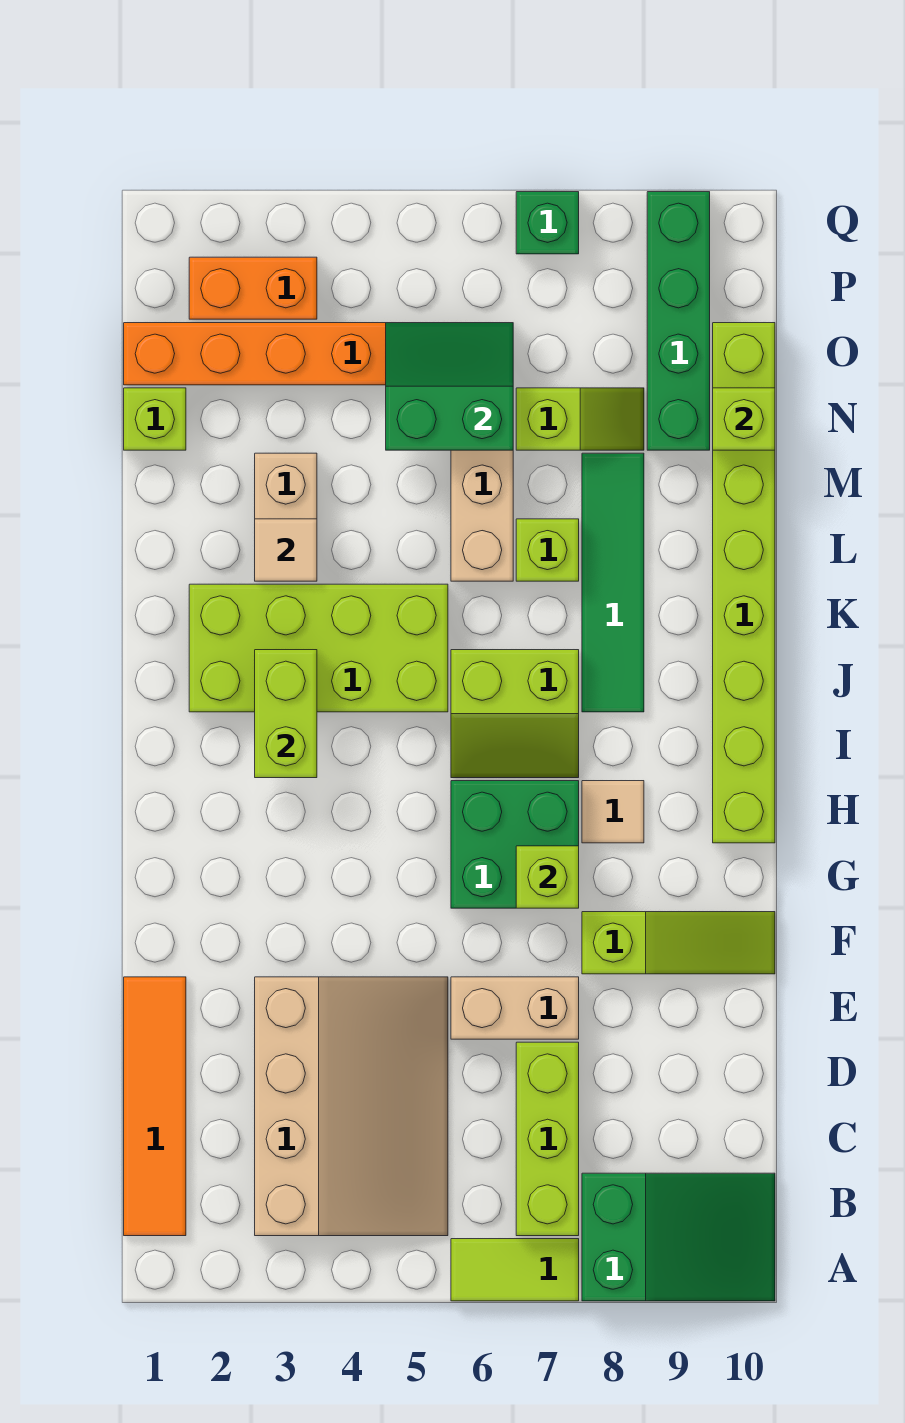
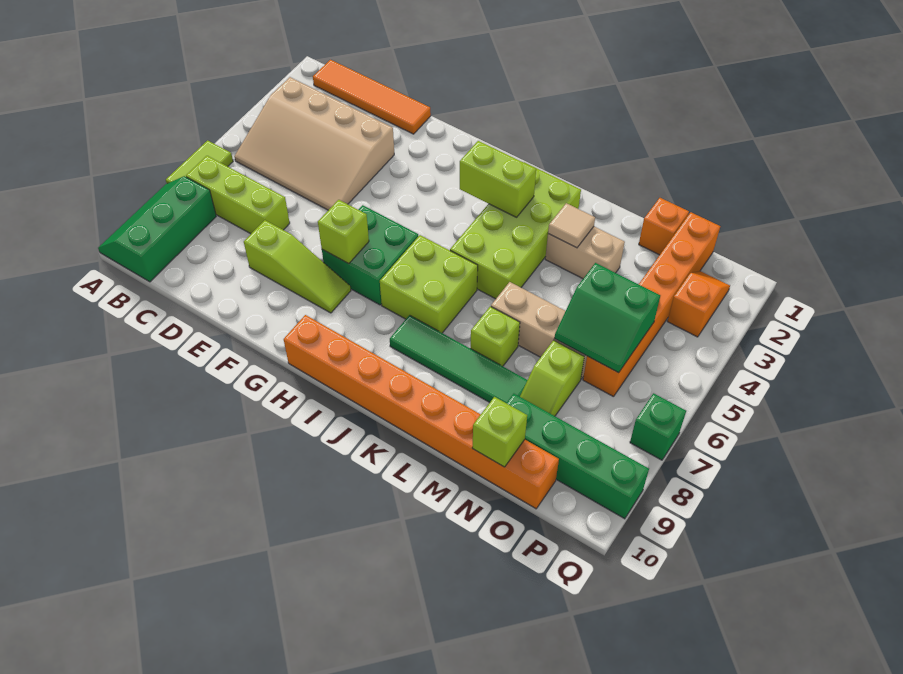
green slope A8:B10 level 1 top 8 -> green slope A8:B10 level 1 top B
tan brick E6:E7 level 1 -> none
lime slope F8:F10 level 1 top 8 -> lime slope E8:G8 level 1 top E
tan tile H8 level 1 -> none
lime brick H10:O10 level 1 -> orange brick H10:O10 level 1
lime slope I6:J7 level 1 top J -> lime brick I6:J7 level 1
lime brick N1 level 1 -> orange brick N1 level 1
green slope N5:O6 level 2 top N -> green slope N5:O6 level 2 top 5
orange brick P2:P3 level 1 -> orange slope P2:P3 level 1 top 3

